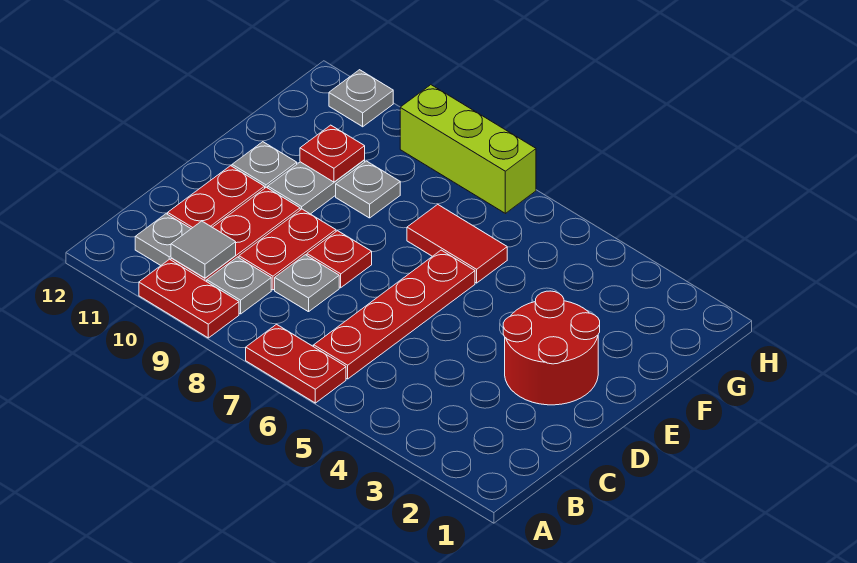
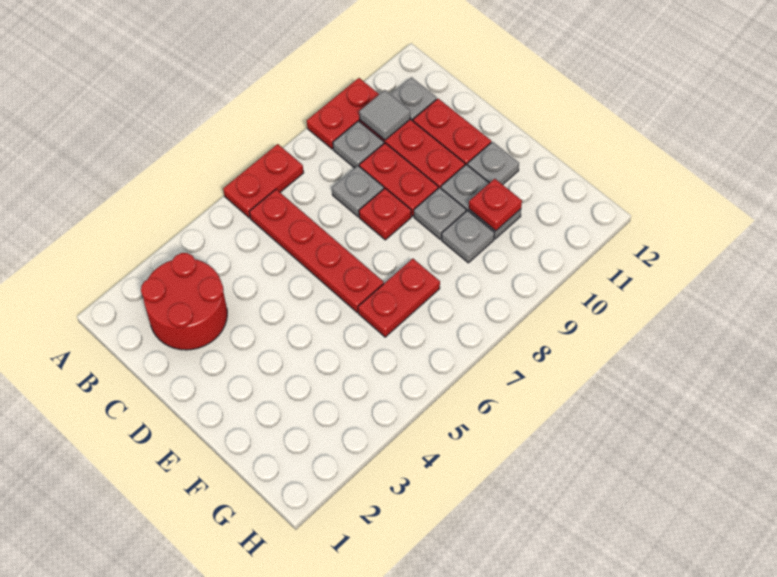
red round brick D2:E3 level 1 -> red round brick B2:C3 level 1
red tile F6:F7 level 1 -> red plate F6:F7 level 1
lime brick H7:H9 level 1 -> none
grey plate H11 level 1 -> grey plate E9 level 1

